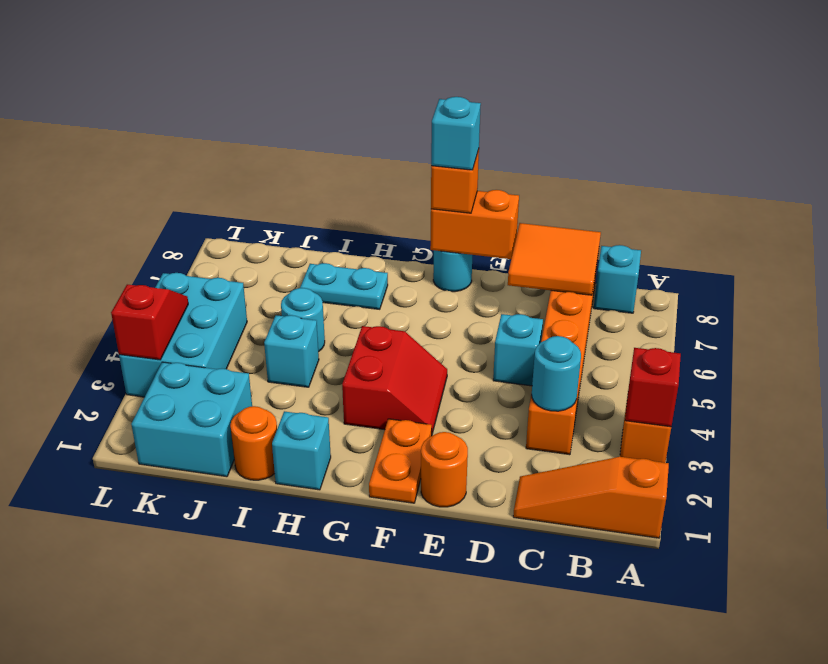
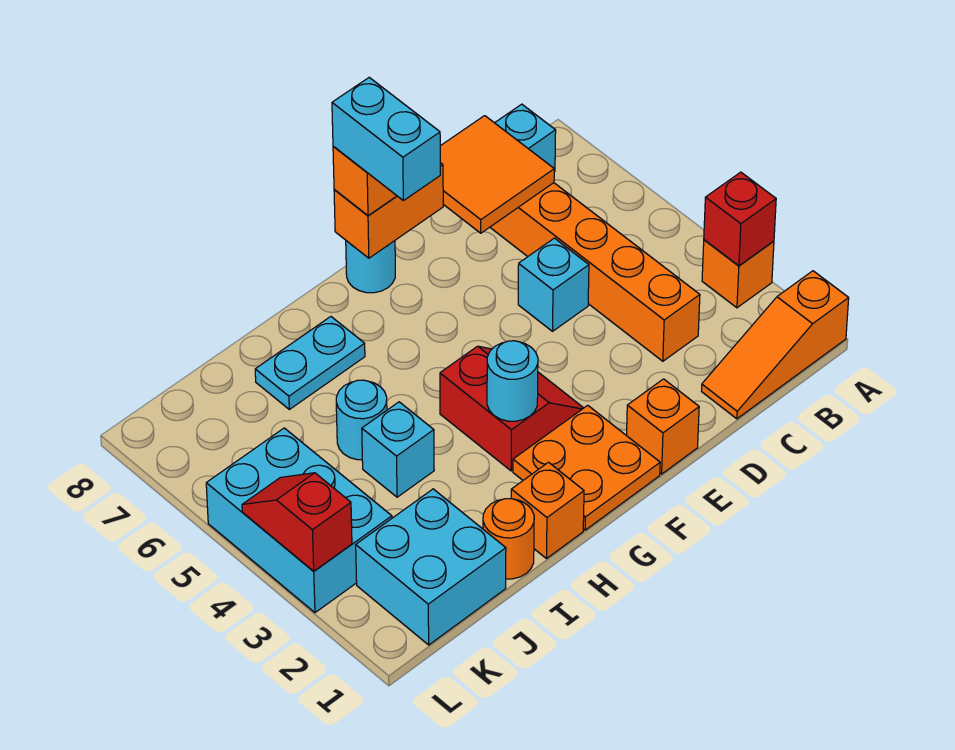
cyan round brick C3 level 2 -> cyan round brick G3 level 2
orange round brick E1 level 1 -> orange brick E1 level 1
orange plate F1:F2 level 1 -> orange plate F1:G2 level 1
cyan brick F8 level 4 -> cyan brick F7:F8 level 4
cyan brick H1 level 1 -> orange brick H1 level 1

